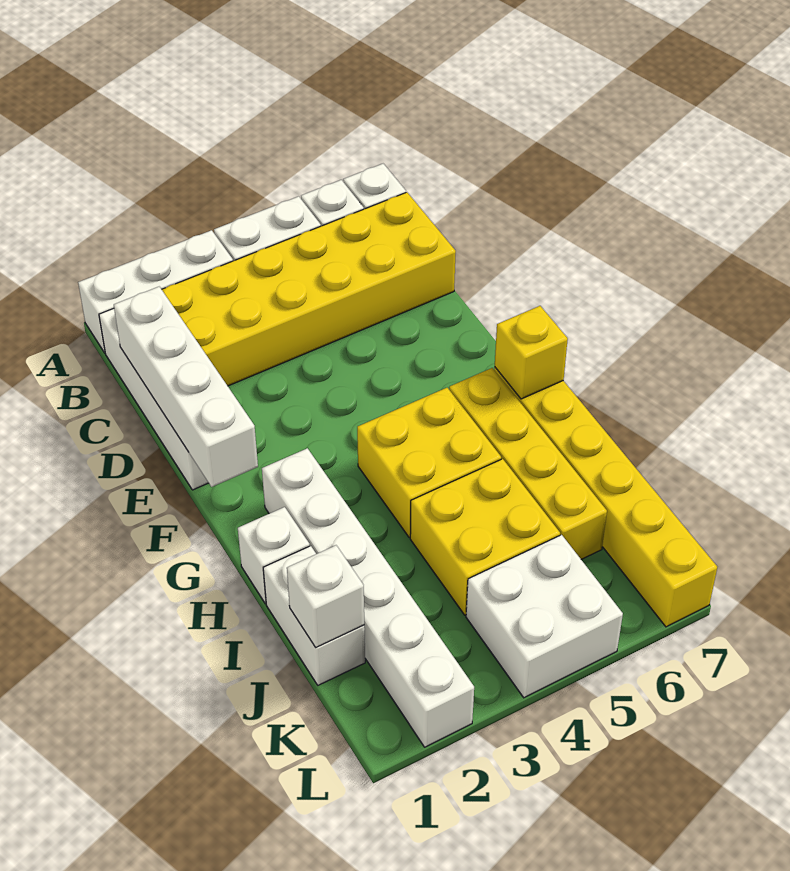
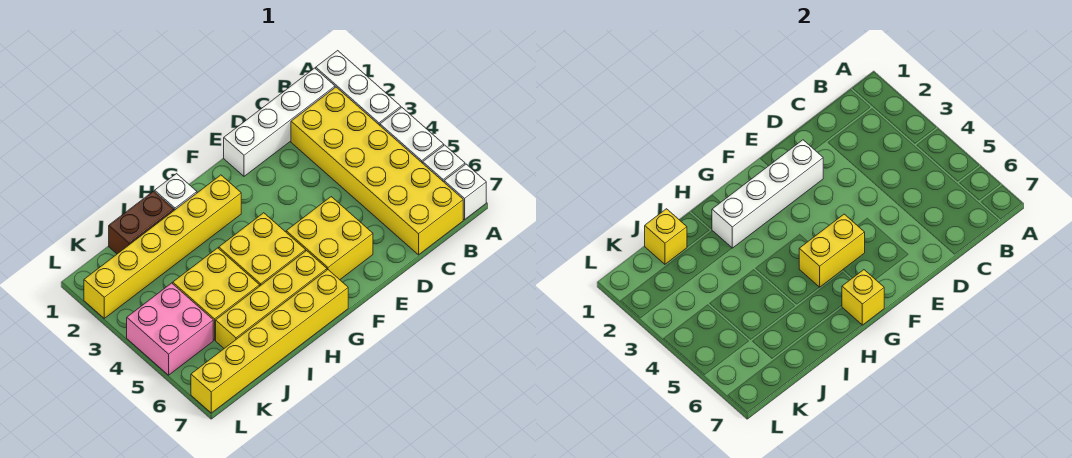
white brick C1:F1 level 2 -> white brick E2:H2 level 2
none -> yellow brick E5:F6 level 1
none -> yellow brick F5:G5 level 2
white brick G2:L2 level 1 -> yellow brick G2:L2 level 1
white brick I1:J1 level 1 -> brown brick I1:J1 level 1
white brick J1 level 2 -> yellow brick J1 level 2
white brick K4:L5 level 1 -> pink brick K4:L5 level 1

